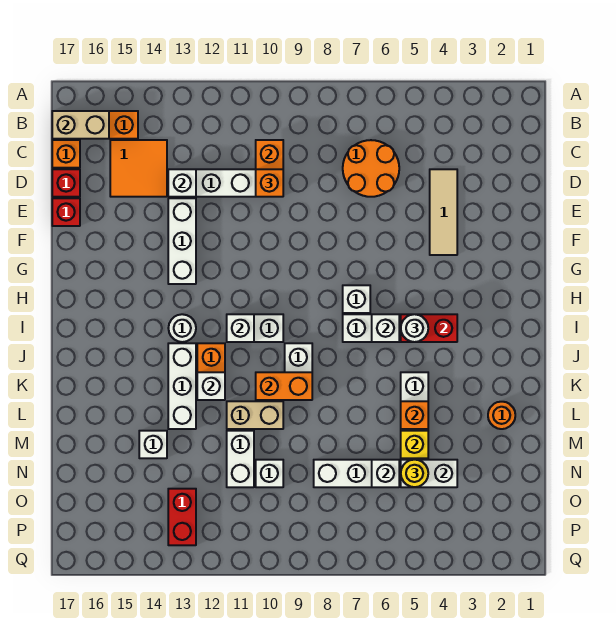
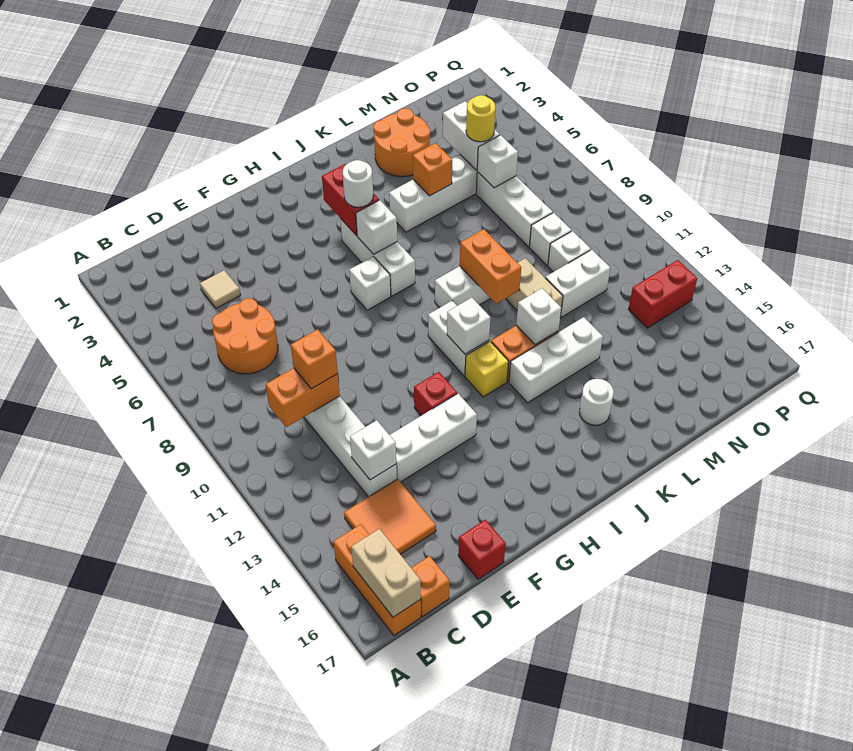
tan tile D4:F4 level 1 -> tan tile D4 level 1
red brick D17 level 1 -> red brick G12 level 1
white round brick I13 level 1 -> white round brick K15 level 1
orange round brick L2 level 1 -> orange round brick L2:M3 level 1
yellow brick M5 level 2 -> yellow brick I12 level 1
white brick M14 level 1 -> white brick N9 level 1

